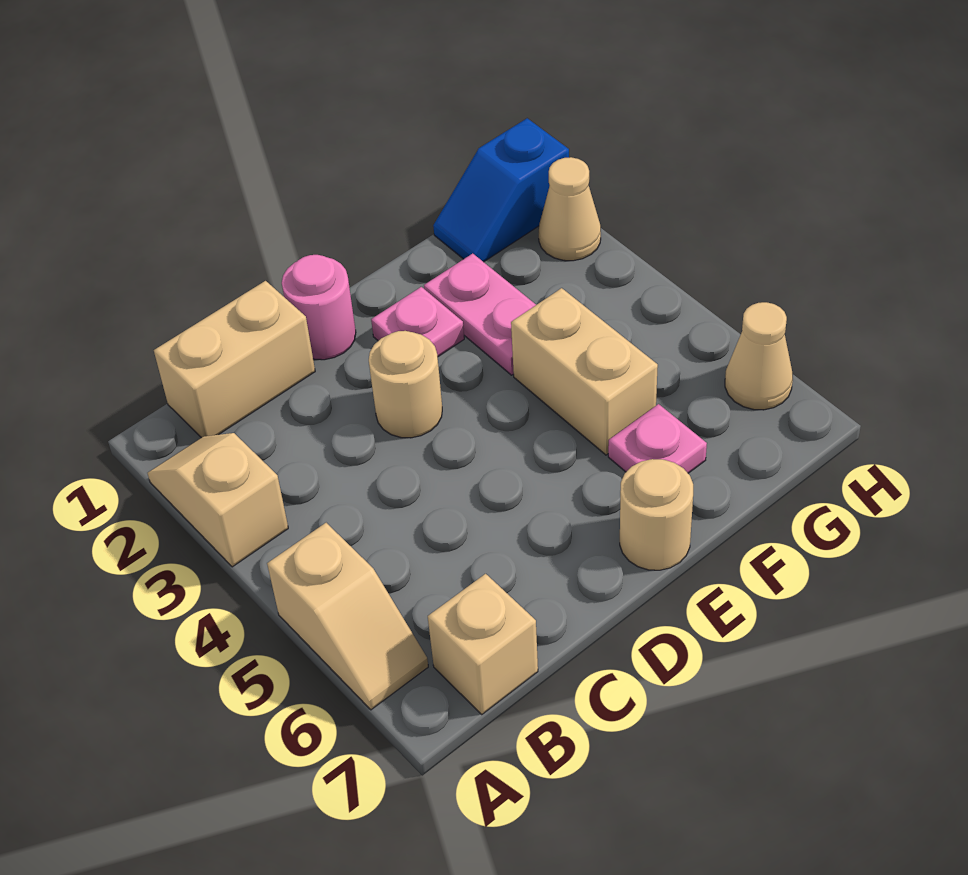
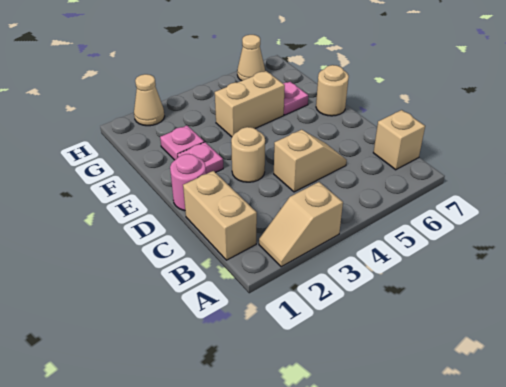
tan slope A5:A6 level 1 top 5 -> tan slope C4:C5 level 1 top 4
pink plate F2:F3 level 1 -> pink plate F2 level 1
blue slope G1:H1 level 1 top H -> none

